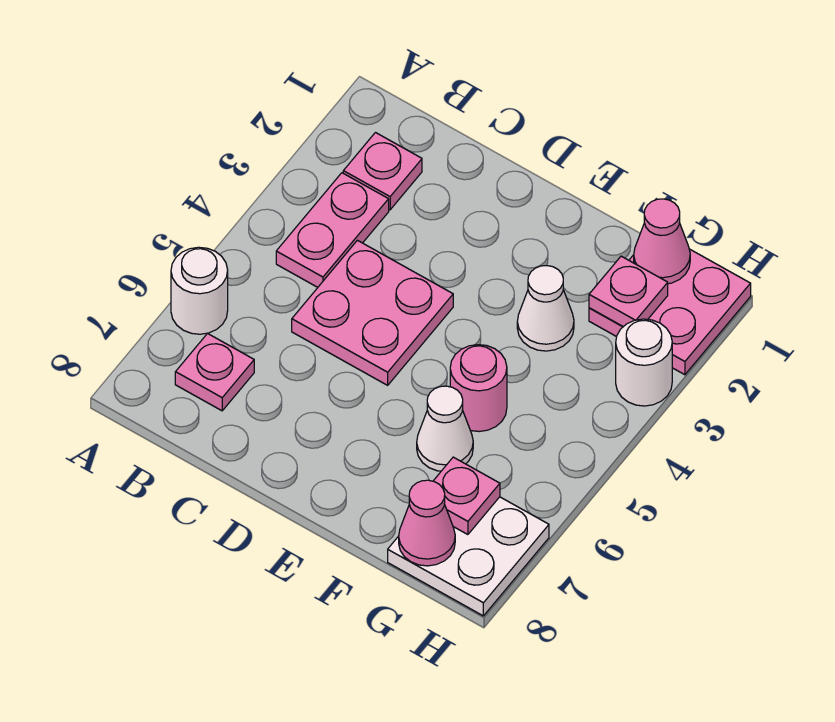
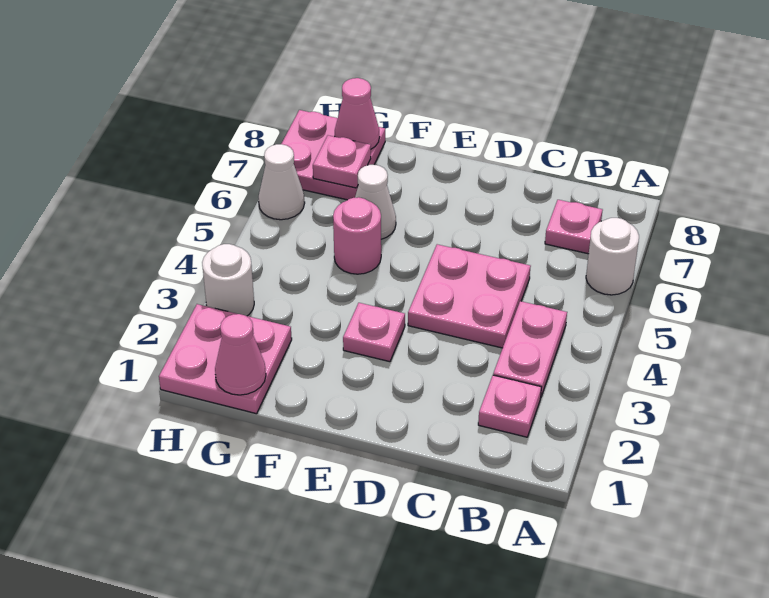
white cone F3 level 1 -> white cone H6 level 1
pink plate G2 level 2 -> pink plate E3 level 1
white plate G7:H8 level 1 -> pink plate G7:H8 level 1

